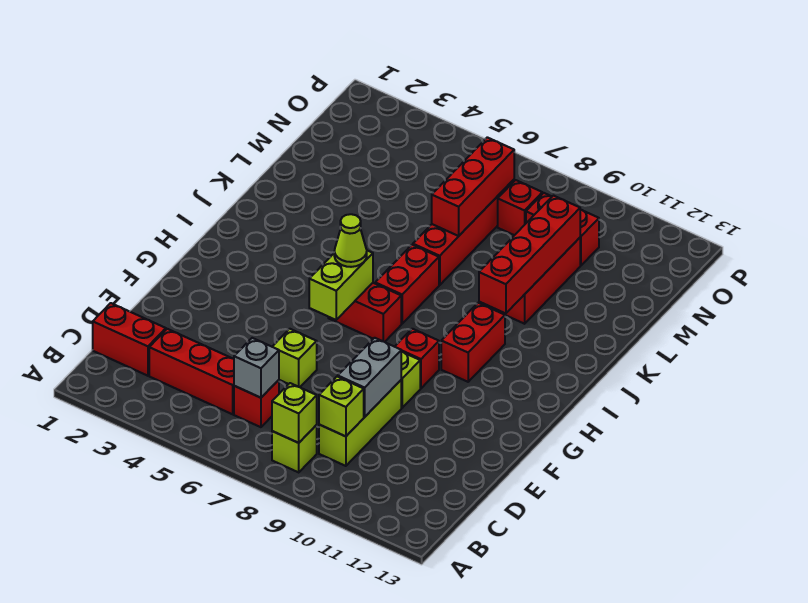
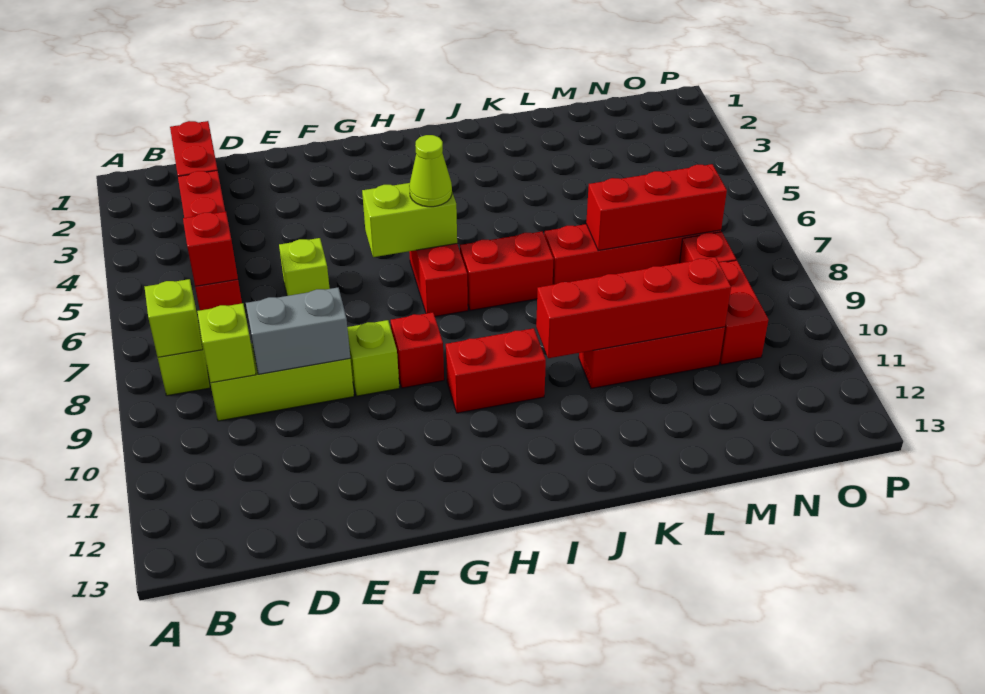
grey brick C6 level 2 -> red brick C6 level 2

